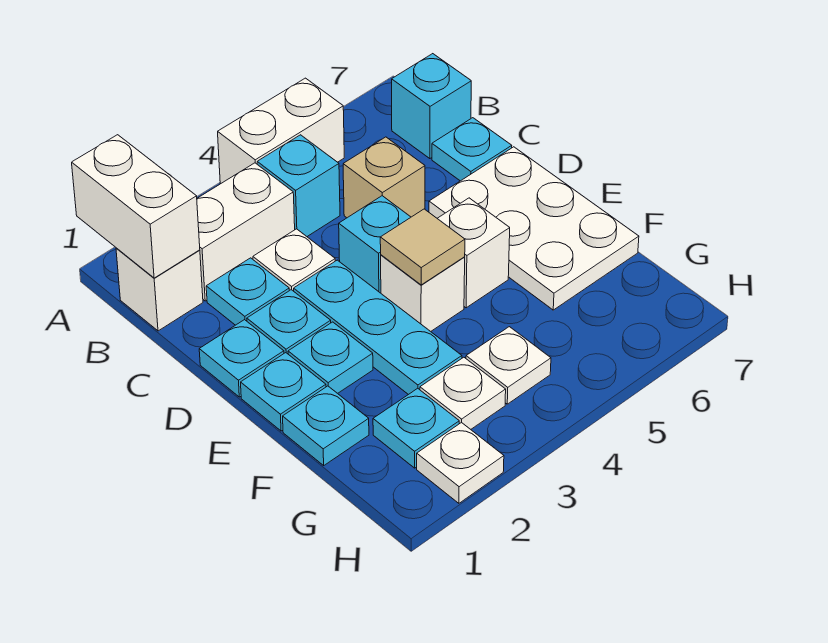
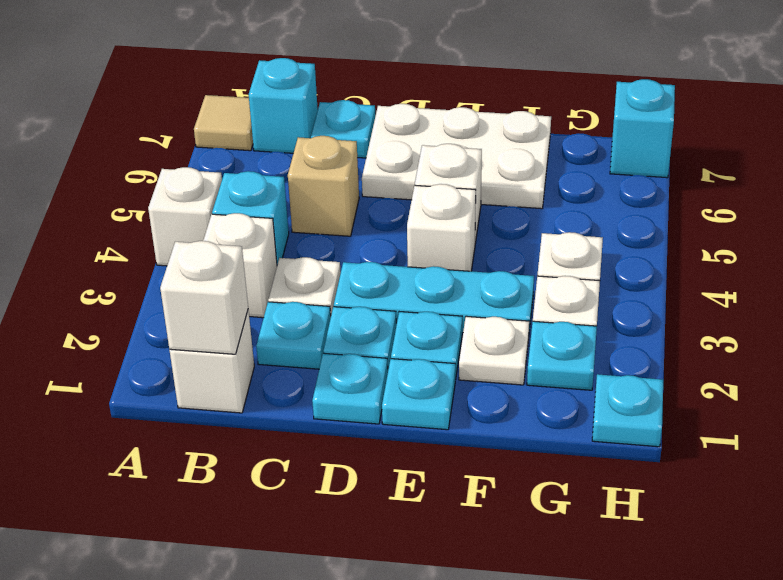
white brick A1:B1 level 2 -> white brick B1 level 2
white brick A4:A5 level 1 -> white brick A4 level 1
white brick B2:B3 level 1 -> white brick B3 level 1
cyan brick D4 level 1 -> cyan brick H7 level 1
tan tile E4 level 2 -> tan tile A7 level 1
cyan plate F1 level 1 -> cyan plate H1 level 1
white plate H2 level 1 -> white plate F2 level 1

